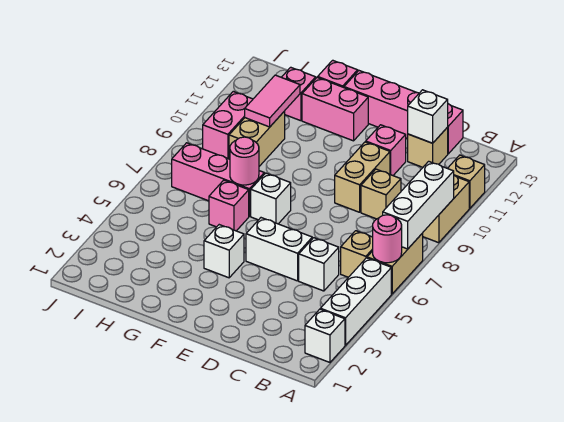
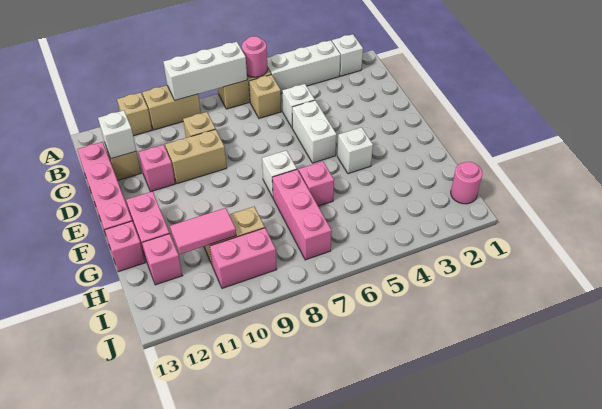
pink round brick G7 level 2 -> pink round brick I1 level 1

